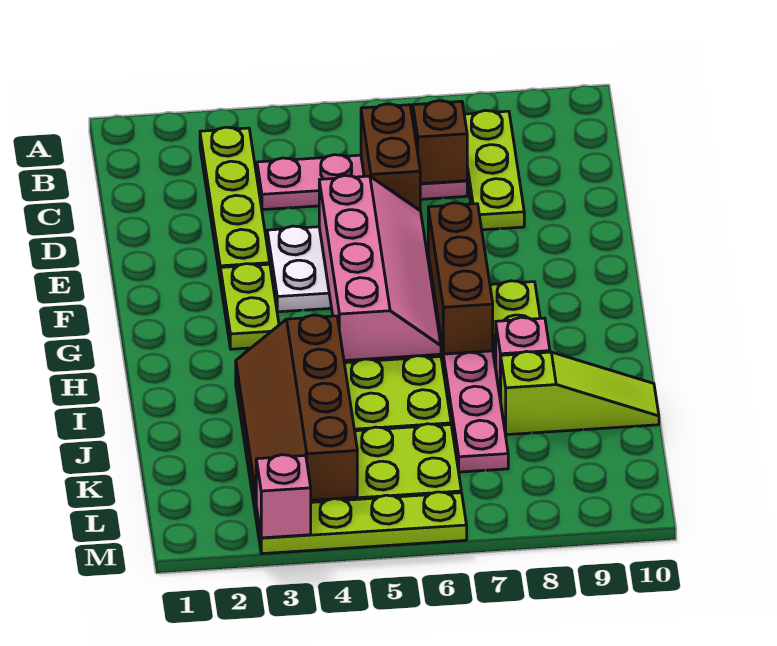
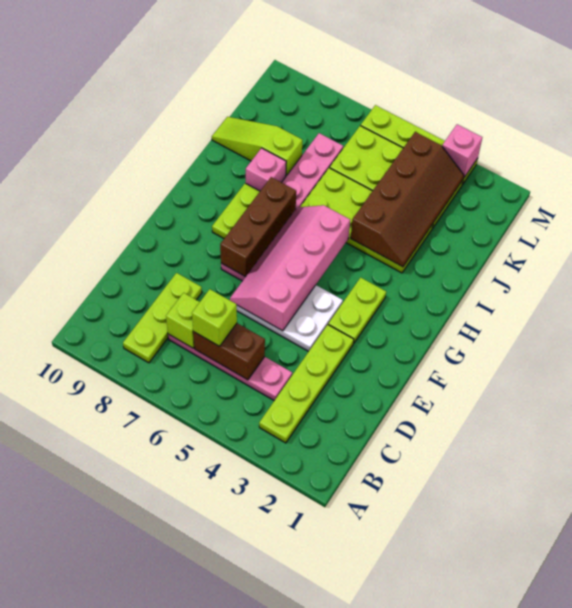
brown brick C6:D6 level 2 -> brown brick C5:C6 level 2
none -> lime brick C6 level 3
brown brick C7 level 2 -> lime brick C7 level 2

